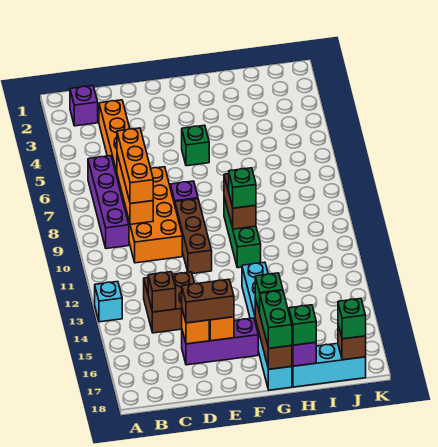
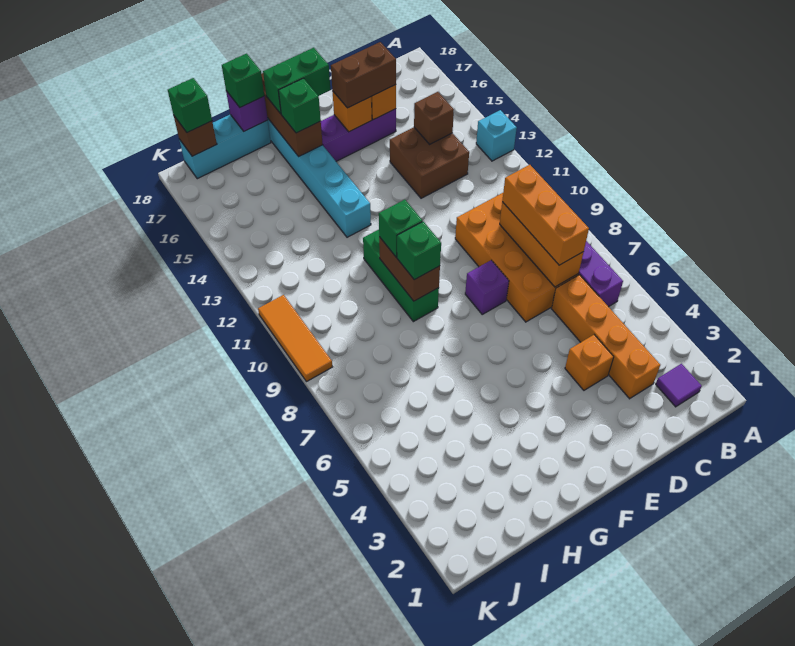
purple brick B2 level 1 -> purple tile B2 level 1
none -> orange brick D4 level 1
brown brick E9:E11 level 1 -> none
green brick F5 level 1 -> green brick G9 level 3
green brick G17:G18 level 3 -> green brick F17:G17 level 3
none -> orange tile K9:K11 level 1

